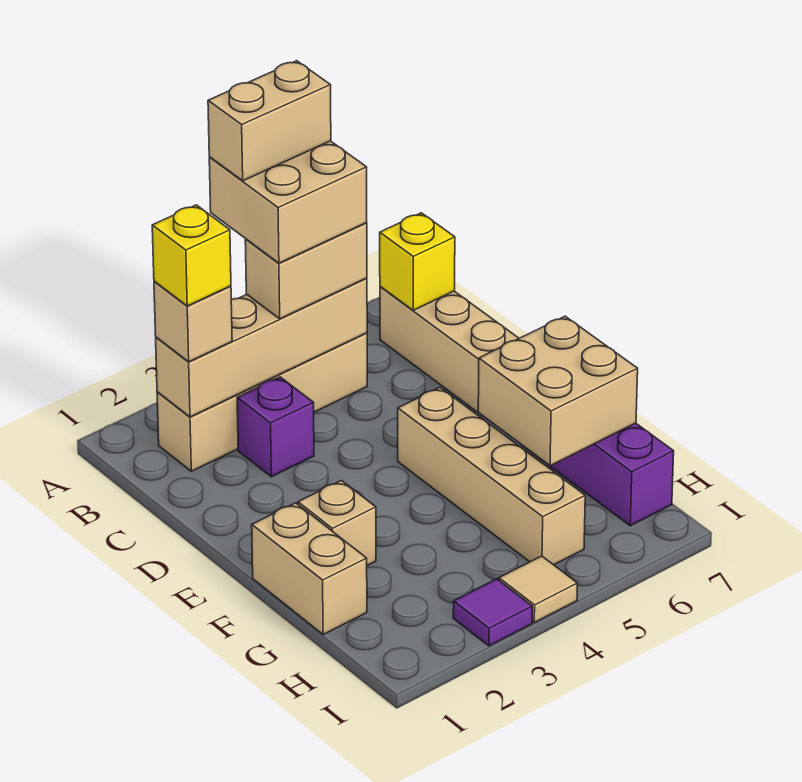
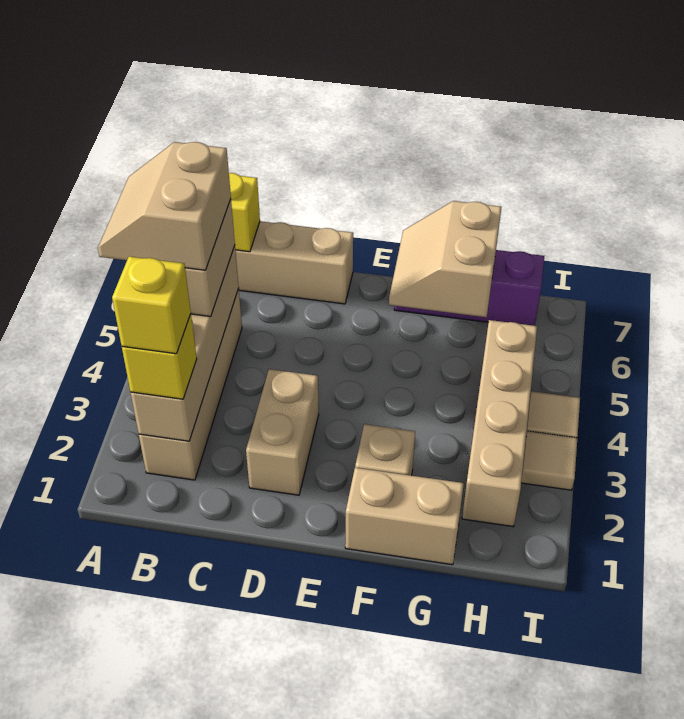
tan brick A4:B5 level 4 -> tan slope A4:B5 level 4 top B
tan brick A4:A5 level 5 -> tan brick D2:D3 level 1
tan brick B2 level 3 -> yellow brick B2 level 3
purple brick C3 level 1 -> none
tan brick E5:H5 level 1 -> tan brick H2:H5 level 1
tan brick F6:G7 level 2 -> tan slope F6:G7 level 2 top G
purple tile I3 level 1 -> tan tile I3 level 1

